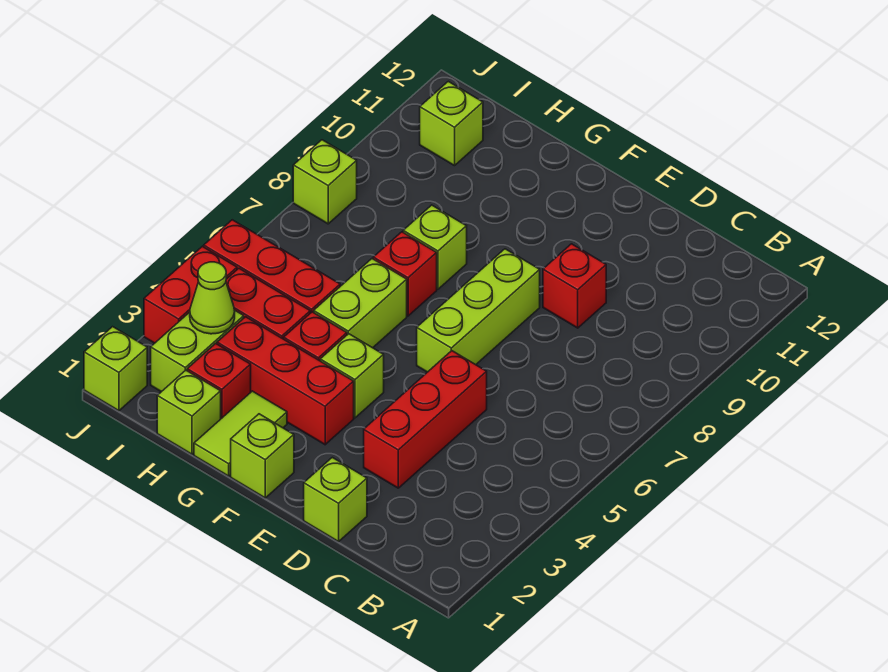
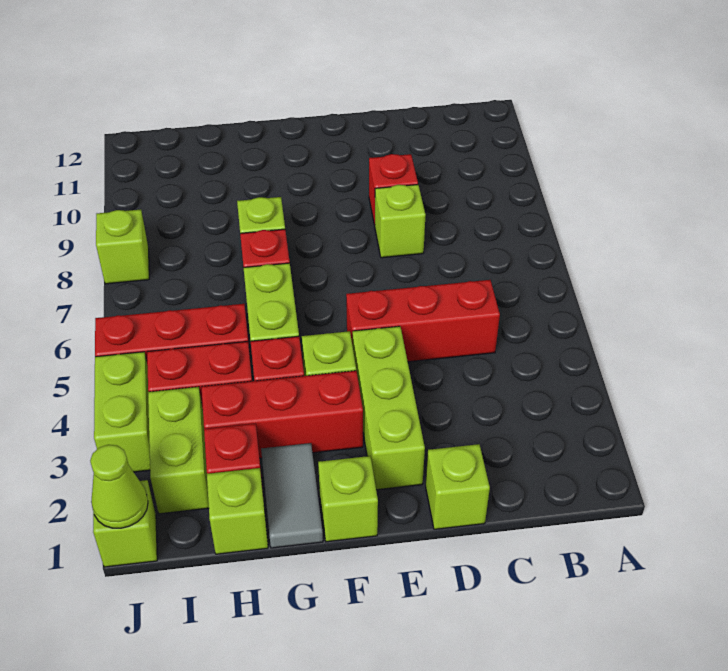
red brick D3:D5 level 1 -> red brick C5:E5 level 1
lime brick E6:E8 level 1 -> lime brick E2:E4 level 1
lime tile G1:G2 level 1 -> grey tile G1:G2 level 1
lime cone I3 level 2 -> lime cone J1 level 2
lime brick I11 level 1 -> lime brick D8 level 1
red brick J3:J4 level 1 -> lime brick J3:J4 level 1

